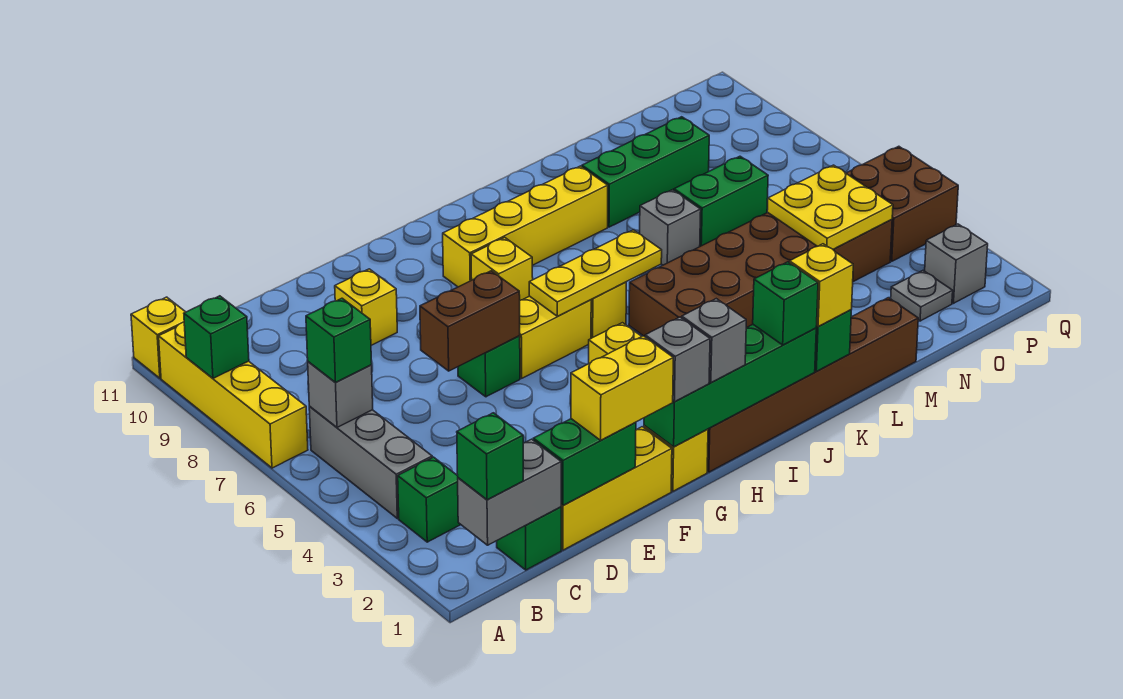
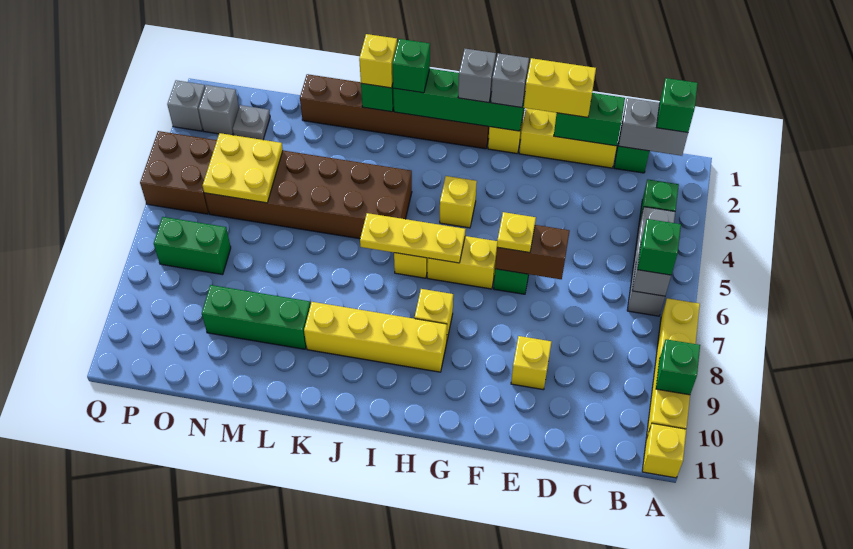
none -> yellow plate F6 level 3
grey brick L7 level 1 -> grey brick Q2 level 1
green brick M7:N7 level 1 -> green brick O7:P7 level 1

